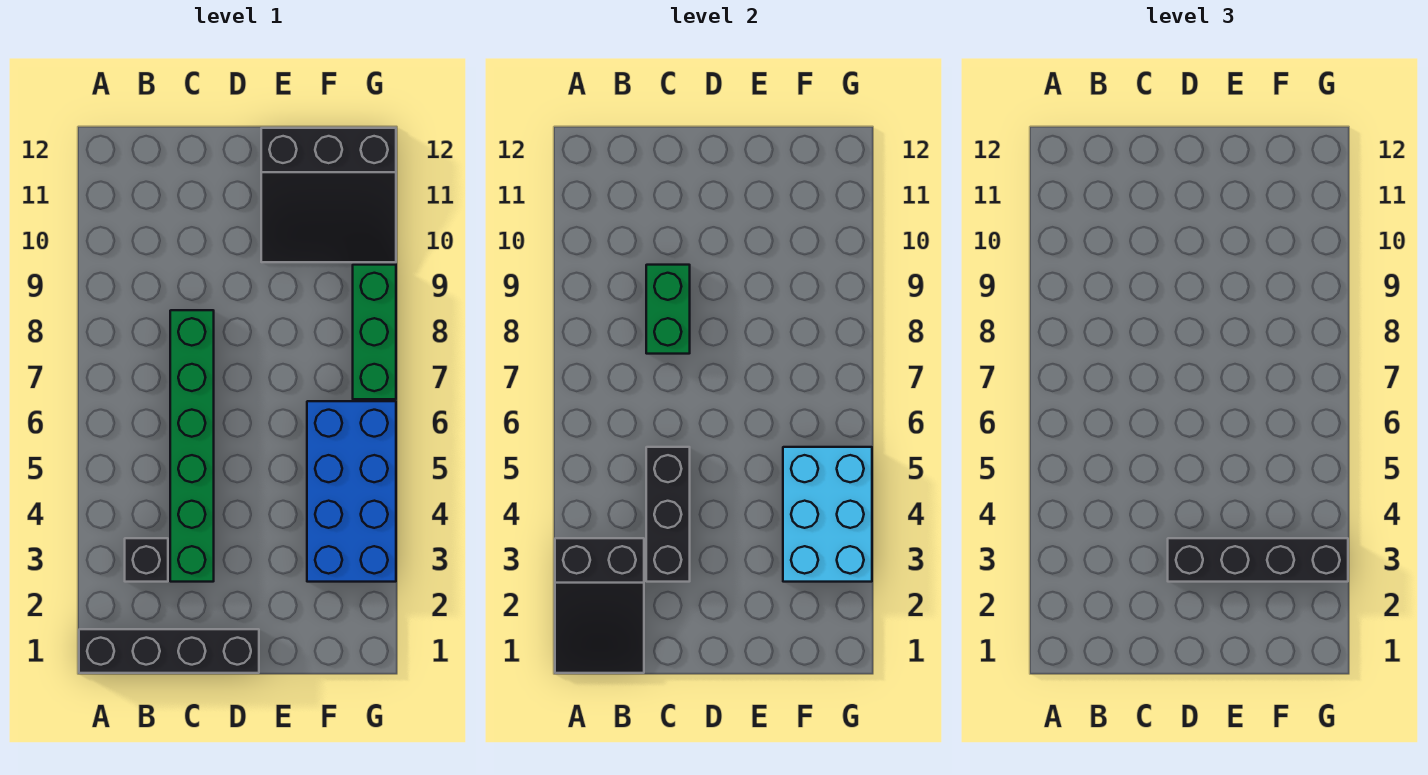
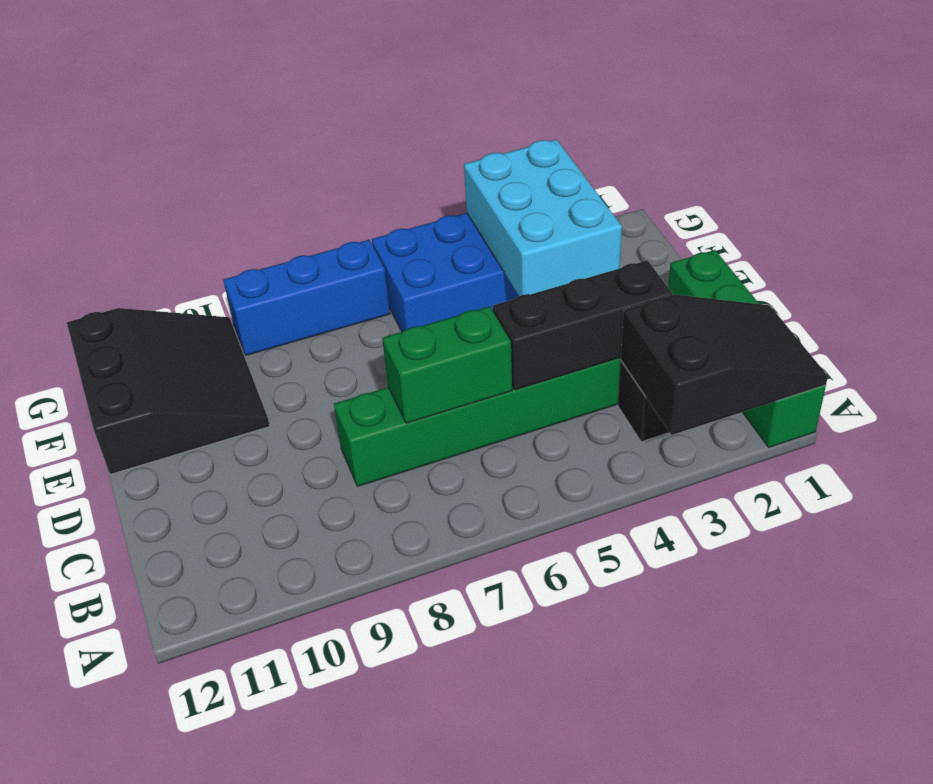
black brick A1:D1 level 1 -> green brick A1:D1 level 1
green brick C8:C9 level 2 -> green brick C6:C7 level 2
black brick D3:G3 level 3 -> none
cyan brick F3:G5 level 2 -> cyan brick E3:G4 level 2
green brick G7:G9 level 1 -> blue brick G7:G9 level 1

